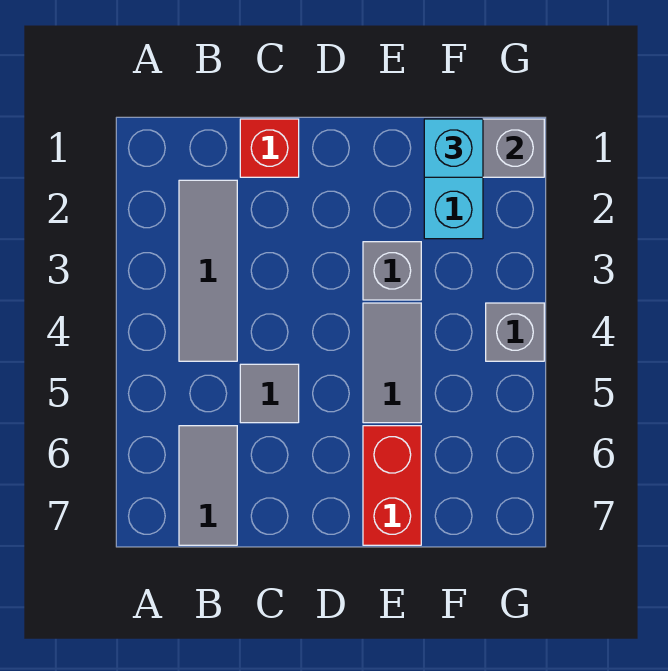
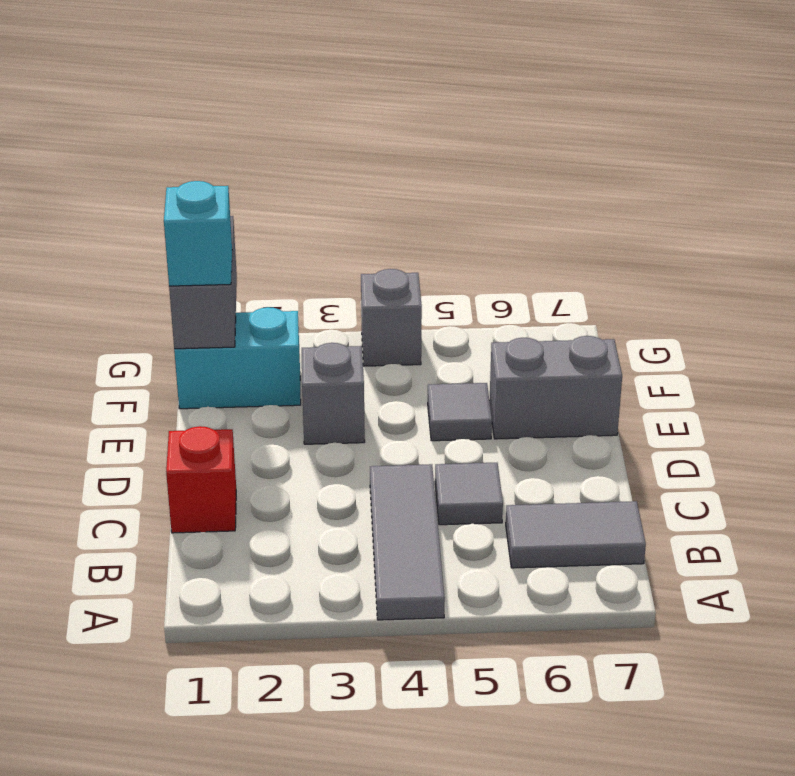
grey tile B2:B4 level 1 -> grey tile A4:C4 level 1
grey tile E4:E5 level 1 -> grey tile E5 level 1
red brick E6:E7 level 1 -> grey brick E6:E7 level 1

